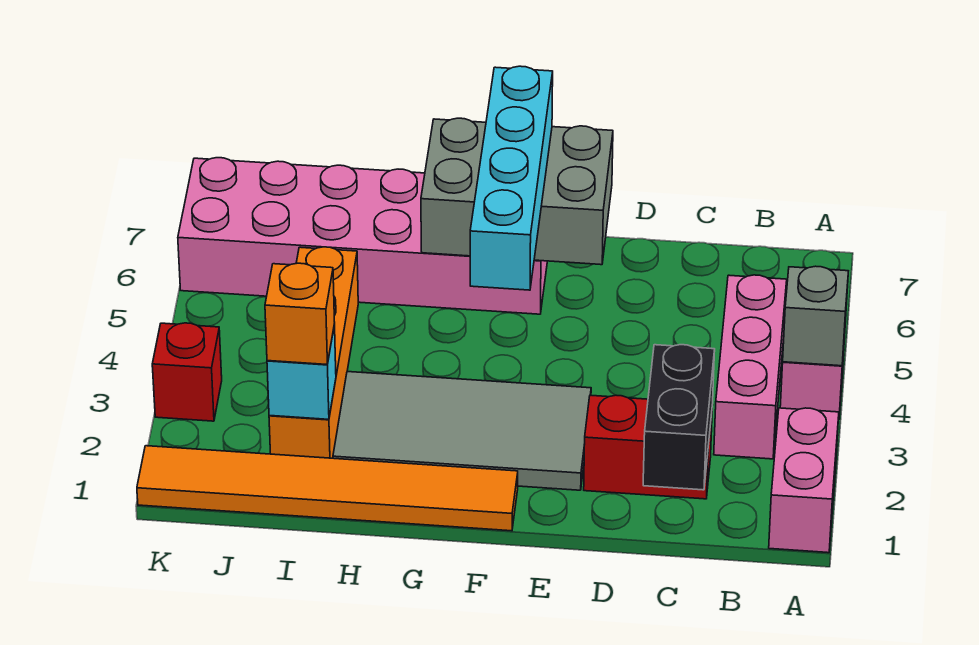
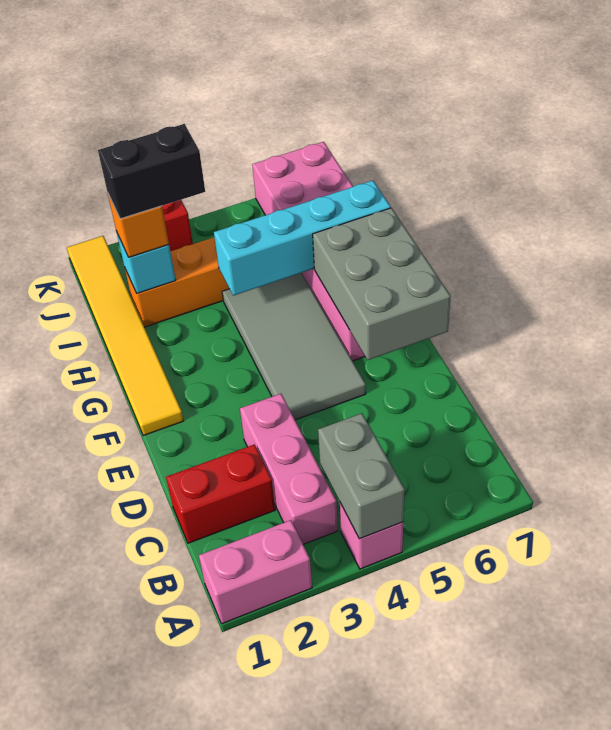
grey brick A4 level 2 -> grey brick A4:B4 level 2
pink brick B3:B5 level 1 -> pink brick B3:D3 level 1
black brick C1:C2 level 2 -> black brick I2:I3 level 4
red brick C2:D2 level 1 -> red brick C1:C2 level 1
grey tile E2:H3 level 1 -> grey tile E4:H5 level 1
orange tile F1:K1 level 1 -> yellow tile F1:K1 level 1
cyan brick F4:F7 level 3 -> cyan brick H4:H7 level 2

